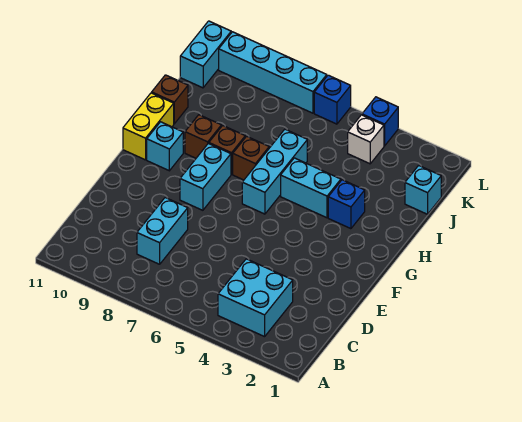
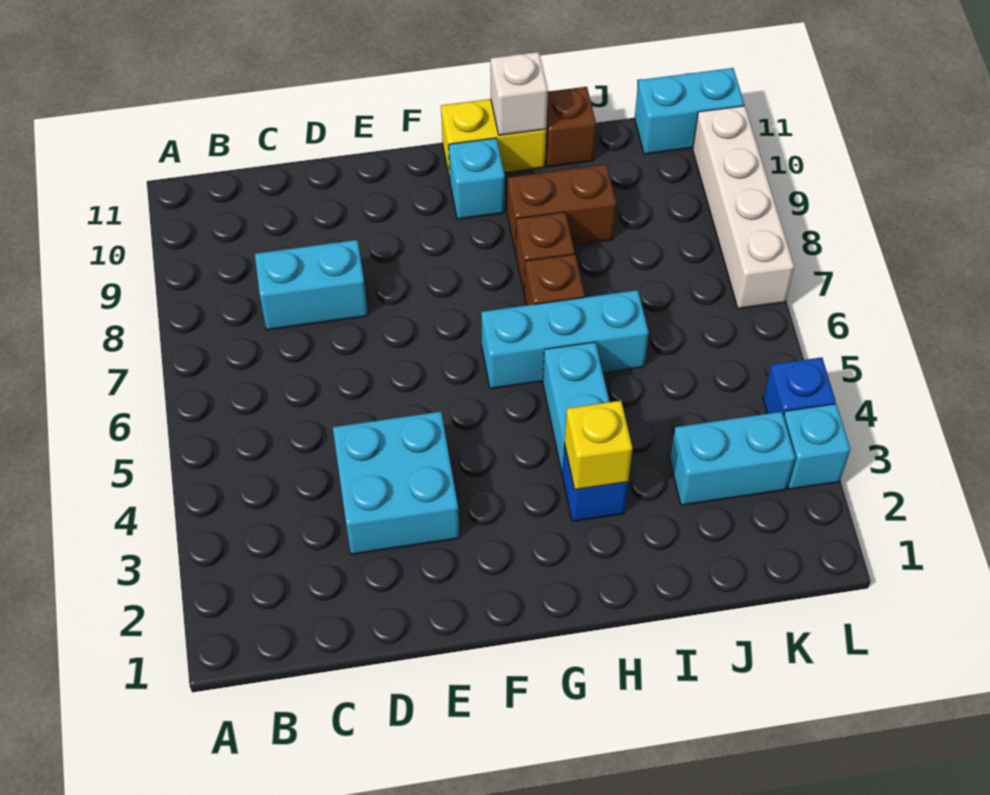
cyan brick B3:C4 level 1 -> cyan brick D3:E4 level 1
cyan brick F8:G8 level 1 -> cyan brick J3:K3 level 1
none -> yellow brick H3 level 2
brown brick H9 level 1 -> brown brick H9:I9 level 1
cyan brick J1 level 1 -> cyan brick L3 level 1
white brick K4 level 1 -> white brick H11 level 2
blue brick L6 level 1 -> none
cyan brick L7:L10 level 1 -> white brick L7:L10 level 1

